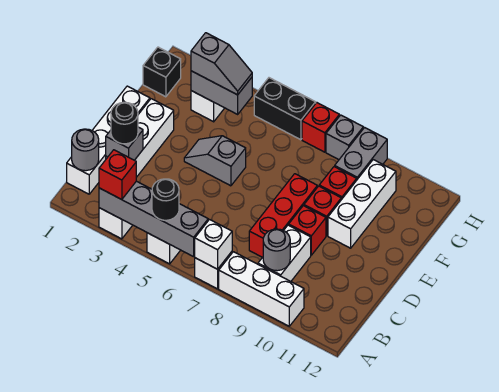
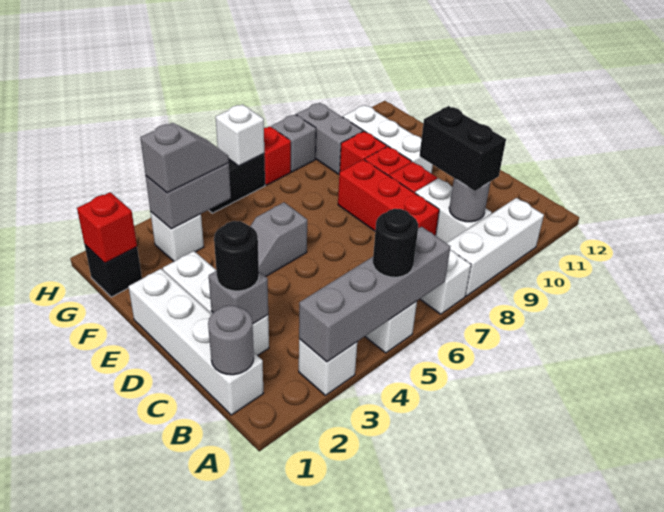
red brick A3 level 3 -> red brick G1 level 2
white brick A7 level 2 -> white brick H6 level 2
none -> black brick B9:C9 level 3

